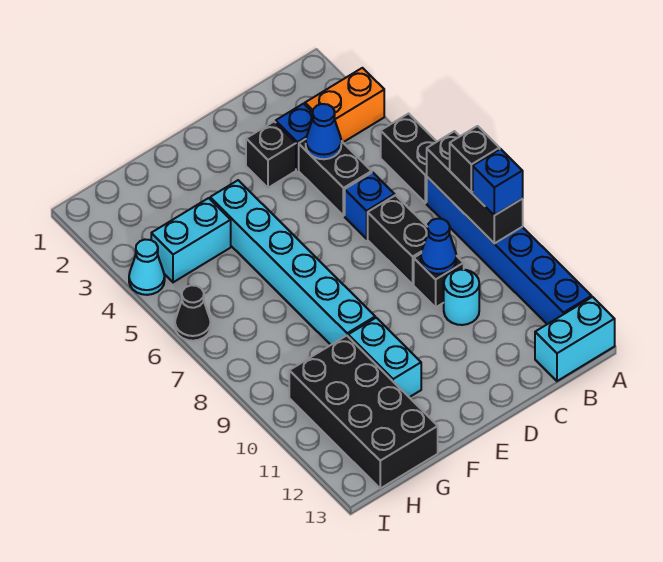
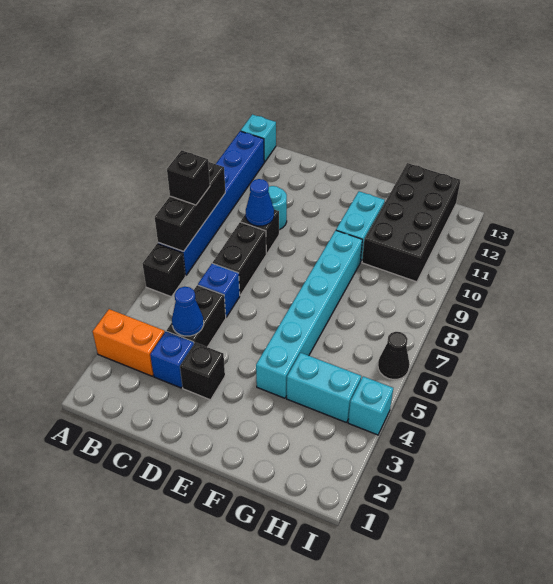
black brick A5:A6 level 1 -> black brick A6 level 1
blue brick A9 level 3 -> none
cyan brick A13:B13 level 1 -> cyan brick A13 level 1
cyan cone I4 level 1 -> cyan brick I4 level 1

